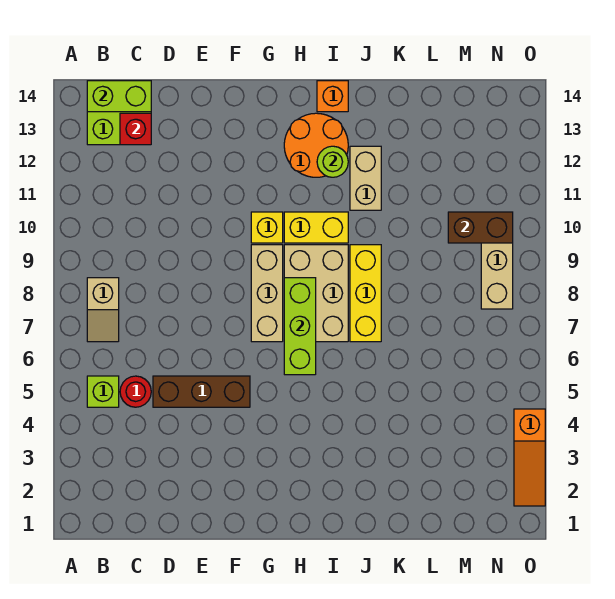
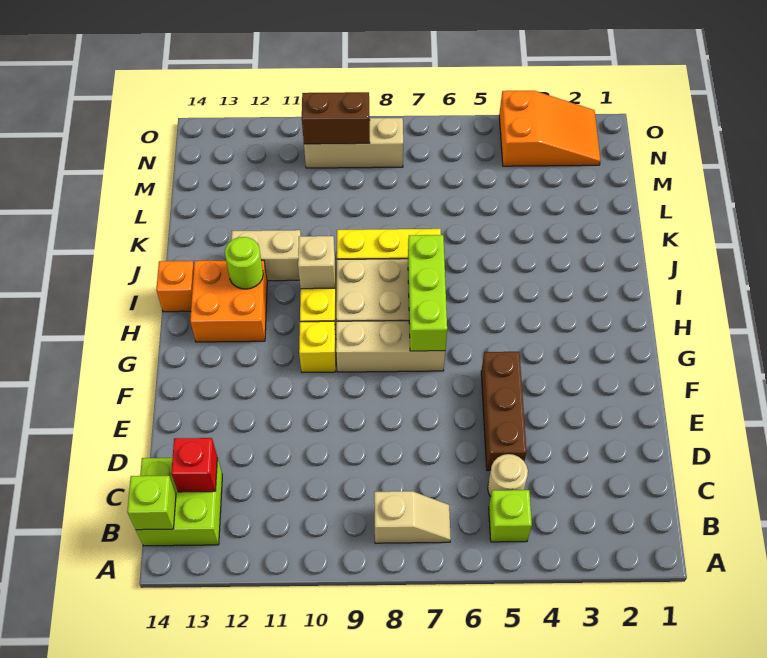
lime brick B14:C14 level 2 -> lime brick B14 level 2
red round brick C5 level 1 -> tan round brick C5 level 1
lime brick H6:H8 level 2 -> lime brick G7:I7 level 2
orange round brick H12:I13 level 1 -> orange brick H12:I13 level 1
none -> tan brick I10 level 2
brown brick M10:N10 level 2 -> brown brick N9:N10 level 2
orange slope O2:O4 level 1 top 4 -> orange slope N2:O4 level 1 top 4

